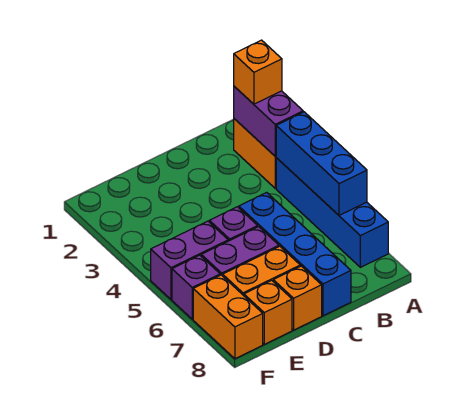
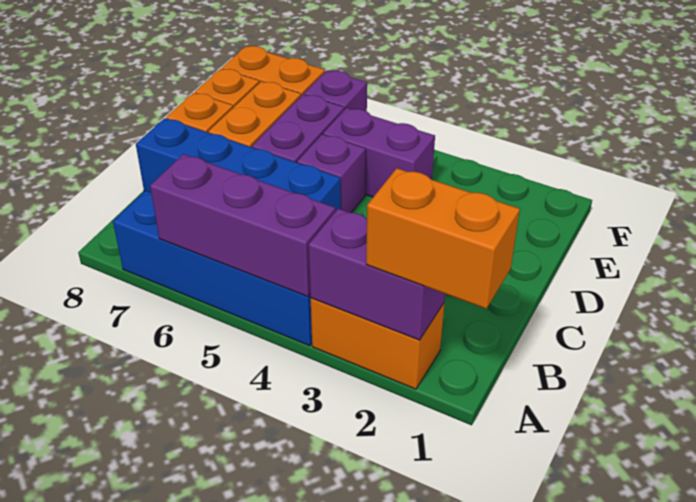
orange brick A2 level 3 -> orange brick A1:A2 level 3
blue brick A4:A6 level 2 -> purple brick A4:A6 level 2
purple brick E5:F5 level 1 -> purple brick E4:E5 level 1

